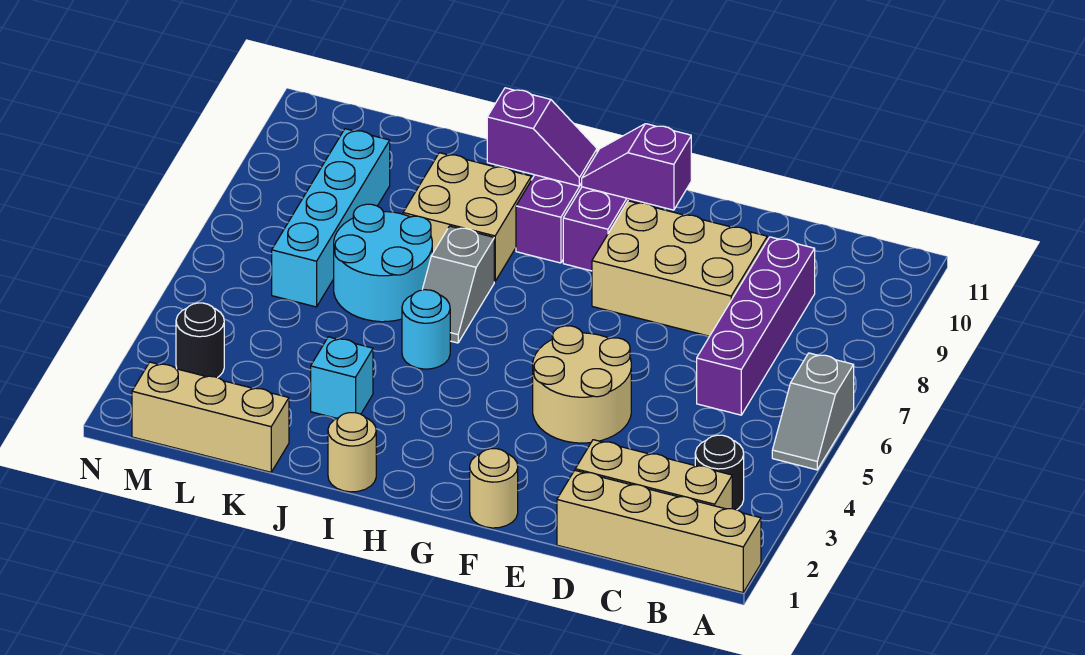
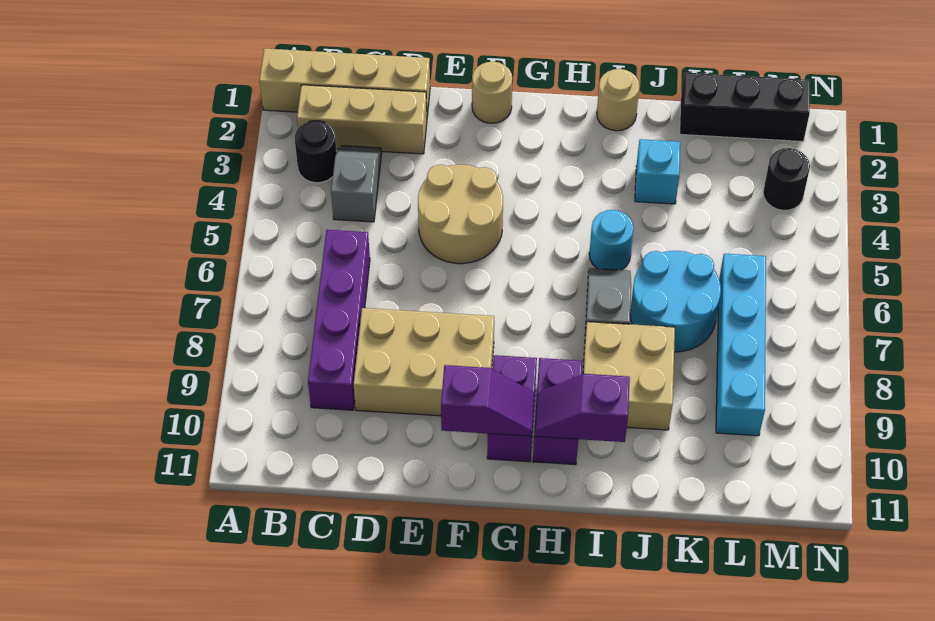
grey slope A5:A6 level 1 top 6 -> grey slope C3:C4 level 1 top 4
tan brick K1:M1 level 1 -> black brick K1:M1 level 1

